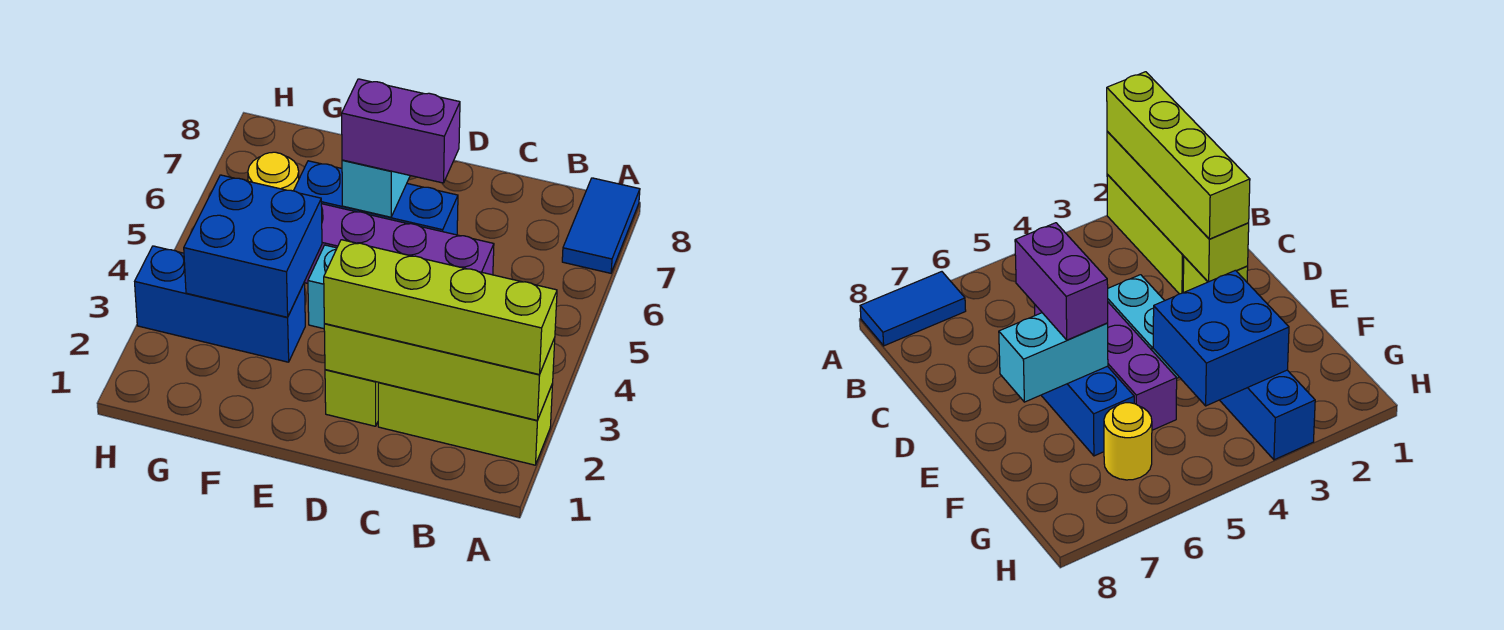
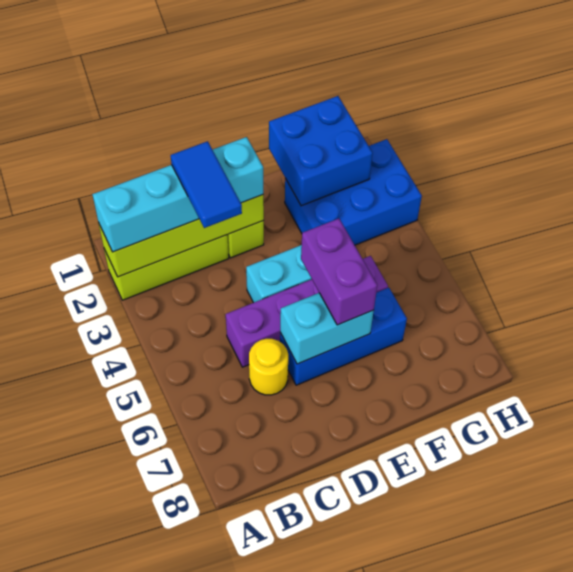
lime brick A2:D2 level 3 -> cyan brick A2:D2 level 3
blue tile A7:A8 level 1 -> blue tile C2:C3 level 4
purple brick D6:E6 level 3 -> purple brick E5:E6 level 3
cyan brick E6:E7 level 2 -> cyan brick D6:E6 level 2
blue brick F3:H3 level 1 -> blue brick F2:H3 level 1
blue brick F3:G4 level 2 -> blue brick F1:G2 level 2
yellow round brick G6 level 1 -> yellow round brick C6 level 1

